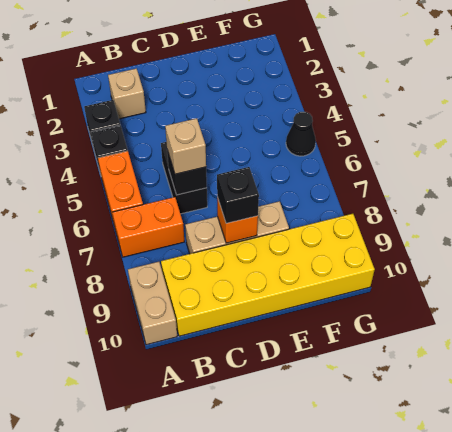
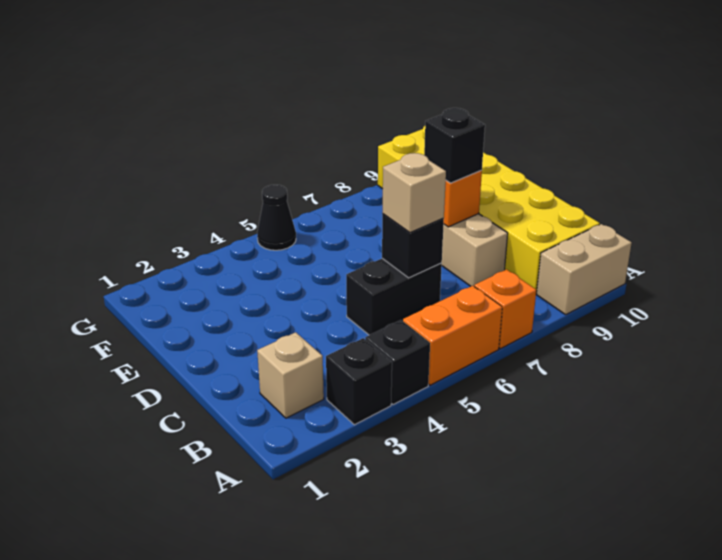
orange brick A7:B7 level 1 -> orange brick A7 level 1

